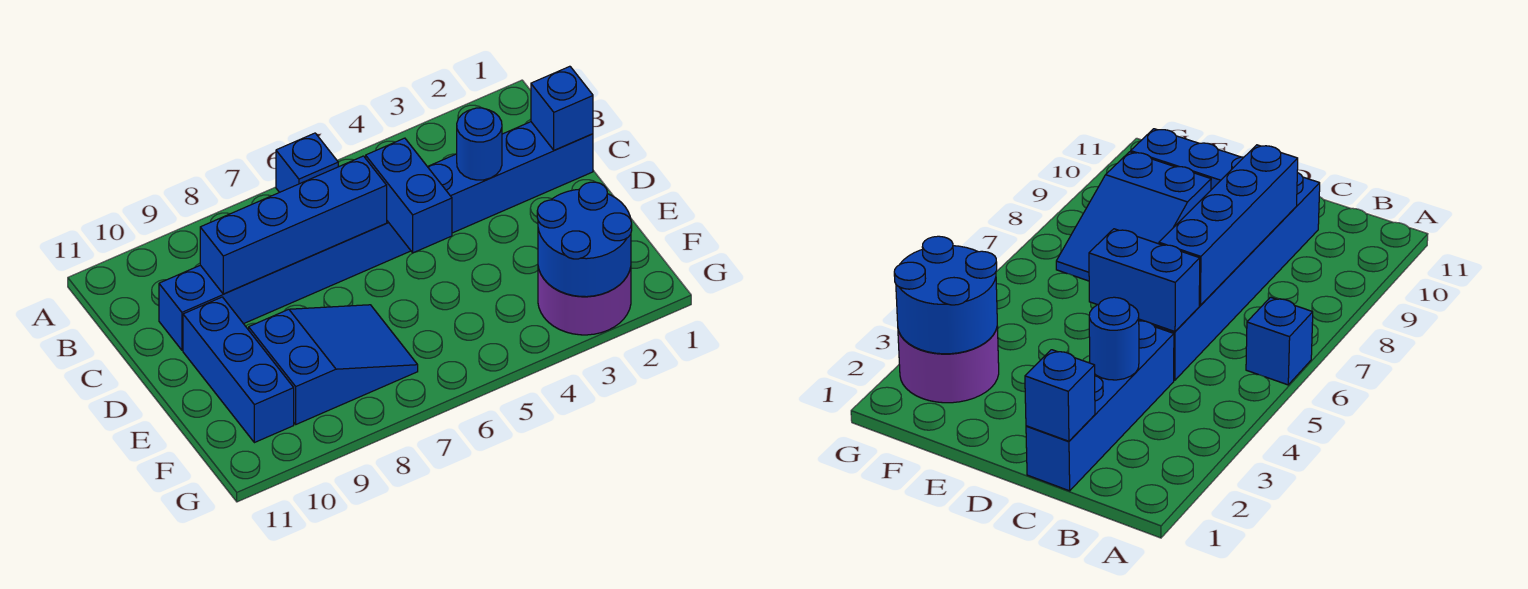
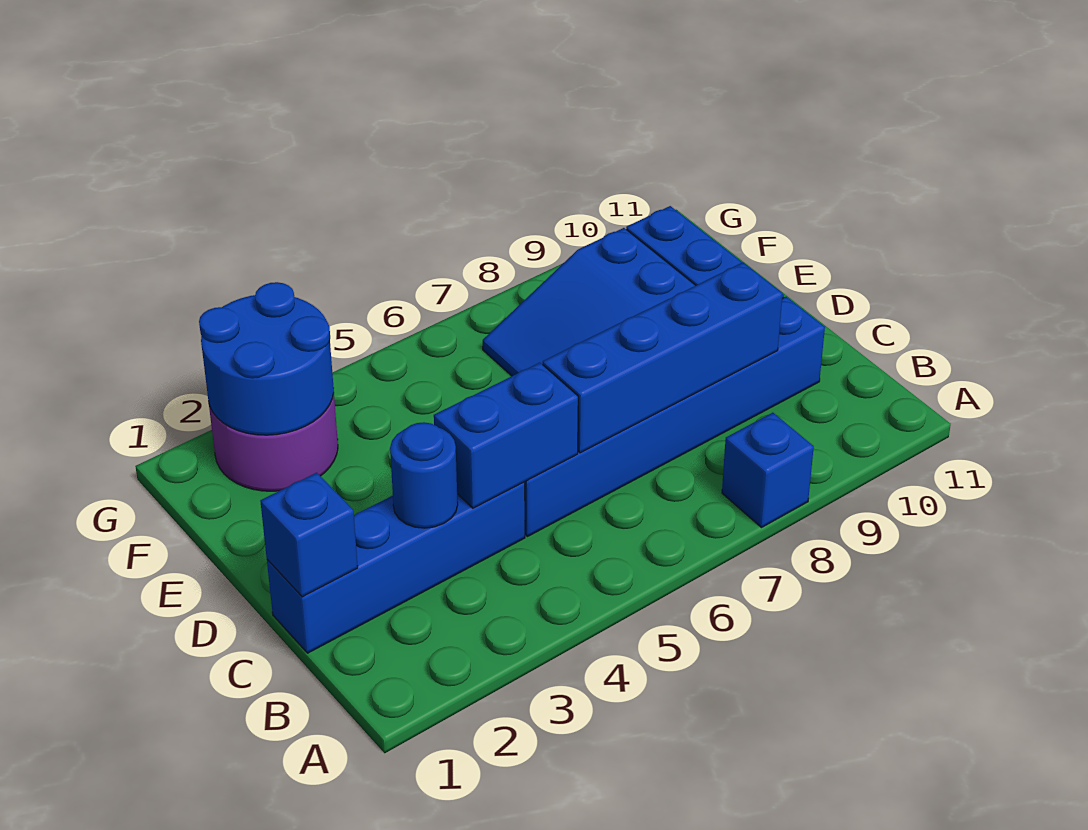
blue brick A6 level 1 -> blue brick A8 level 1
blue brick C5:D5 level 2 -> blue brick C4:C5 level 2

